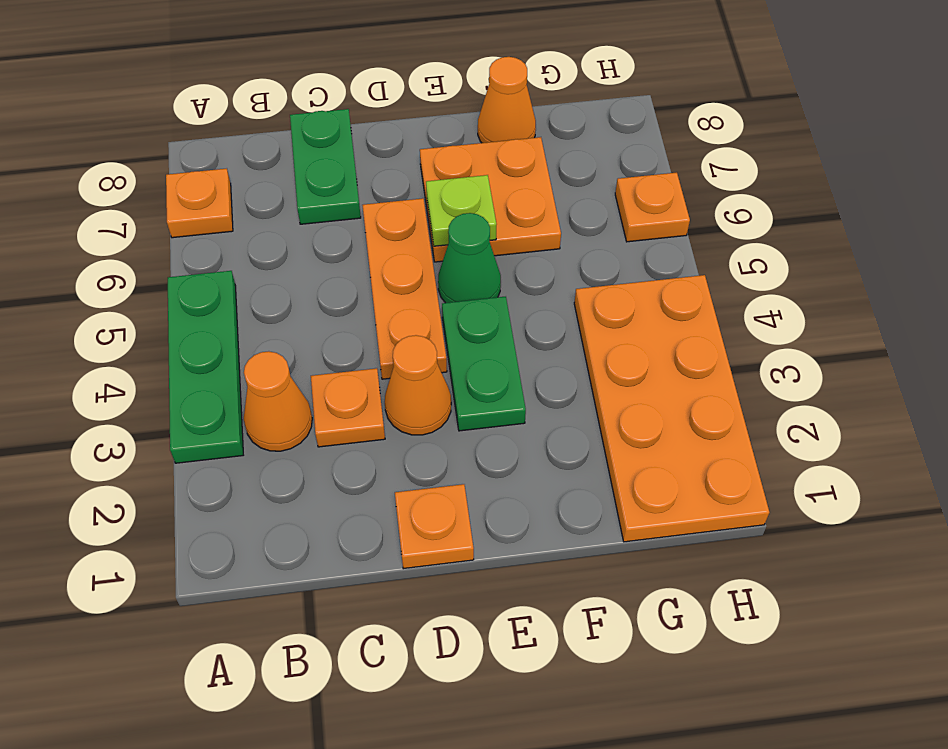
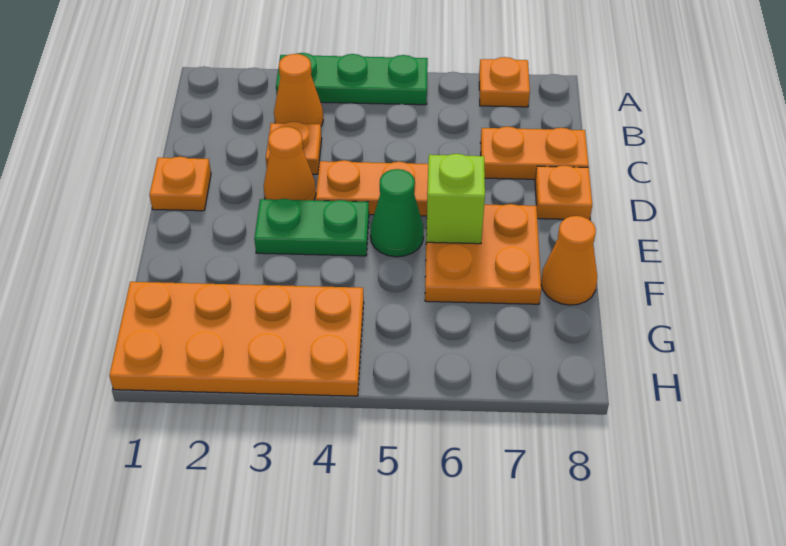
green plate C7:C8 level 1 -> orange plate C7:C8 level 1
lime plate E6 level 2 -> lime brick E6 level 2
orange plate H6 level 1 -> orange plate D8 level 1

